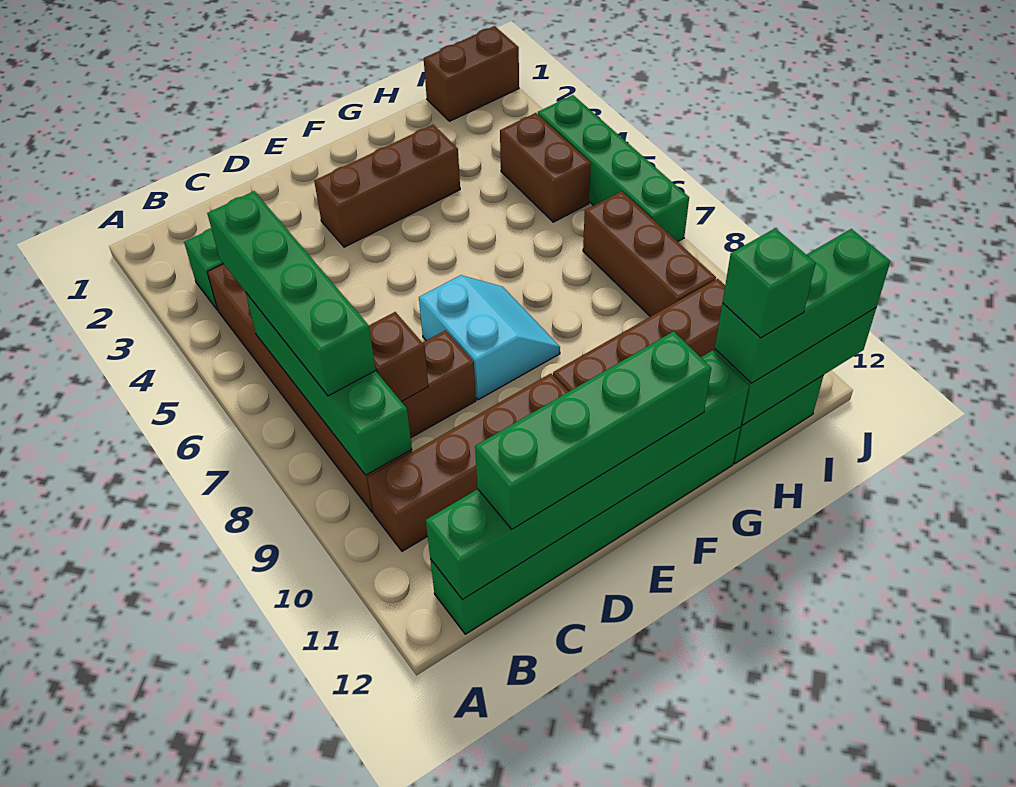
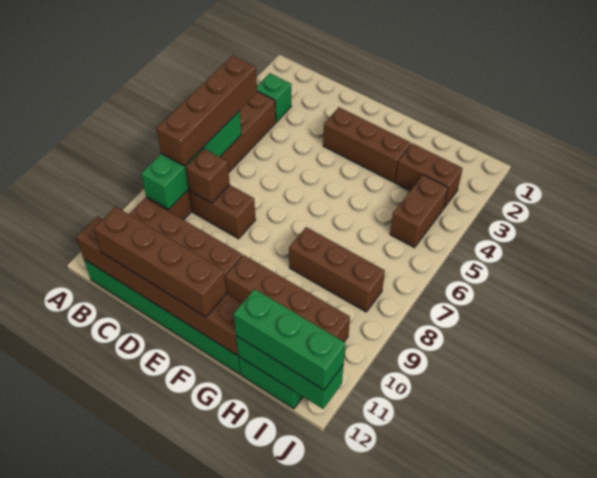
green brick B5:B8 level 3 -> brown brick B5:B8 level 3
green brick B12:G12 level 2 -> brown brick B12:G12 level 2
green brick C12:F12 level 3 -> brown brick C12:F12 level 3
cyan slope E7:F8 level 1 top E -> none
green brick H12 level 4 -> none
brown brick I1:J1 level 1 -> brown brick H3:I3 level 1
brown brick I7:I9 level 1 -> brown brick G8:I8 level 1
green brick J4:J7 level 1 -> none

